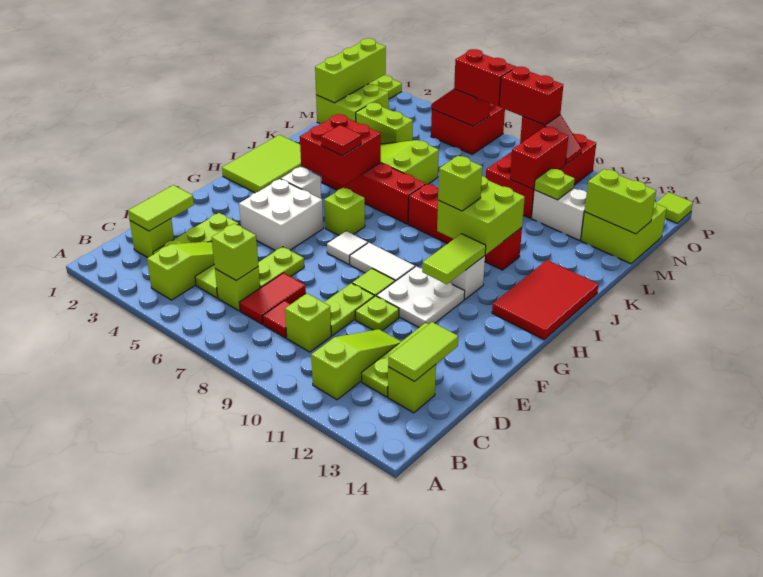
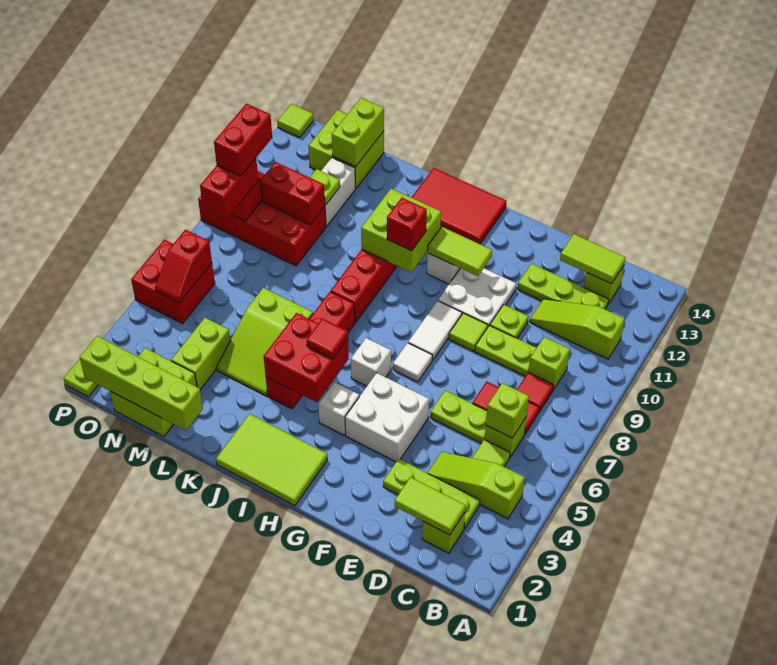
lime brick H6 level 1 -> white brick H6 level 1
lime brick I10 level 3 -> red brick I10 level 3
lime brick M1:O1 level 2 -> lime brick L1:O1 level 2
red brick O6:O7 level 3 -> red brick O9:O10 level 4

